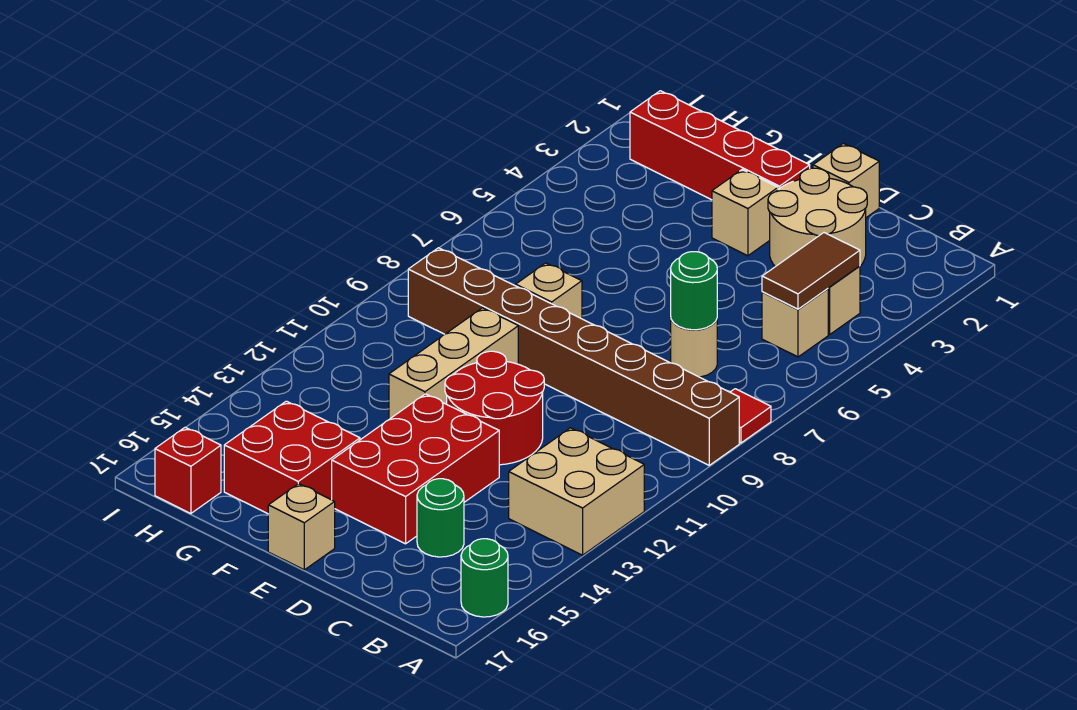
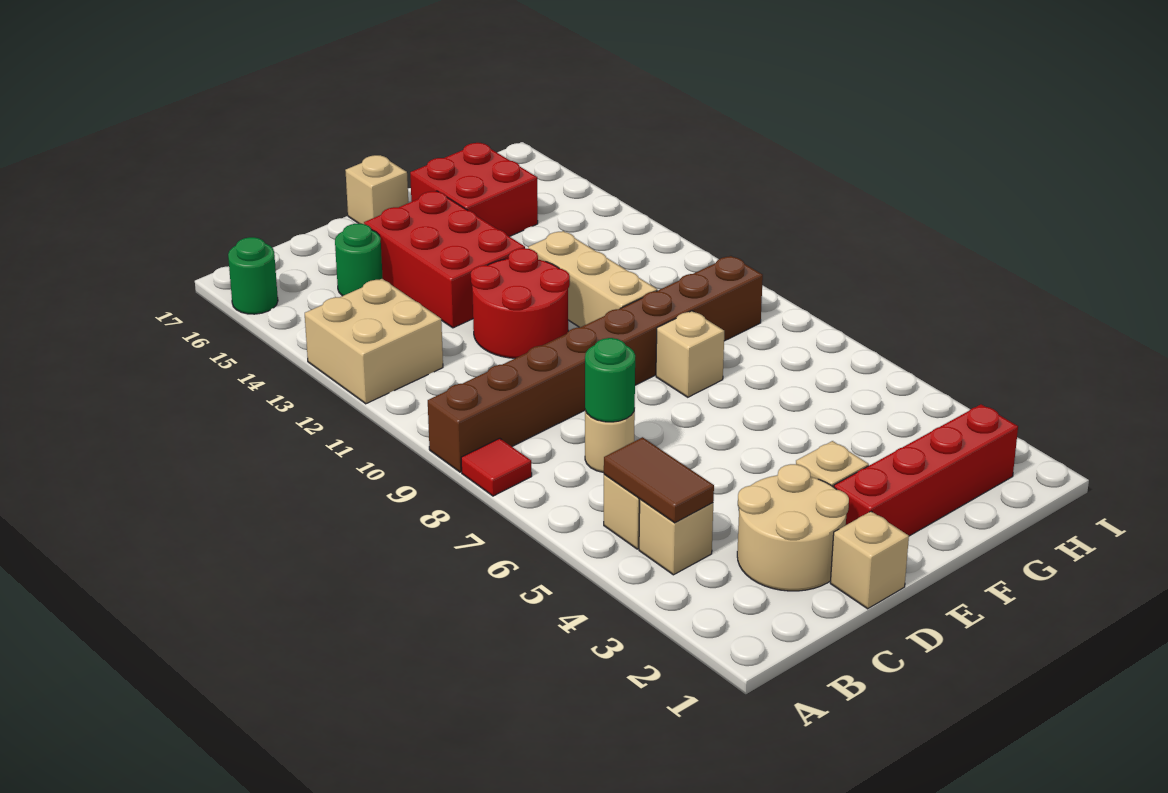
red brick H17 level 1 -> none

